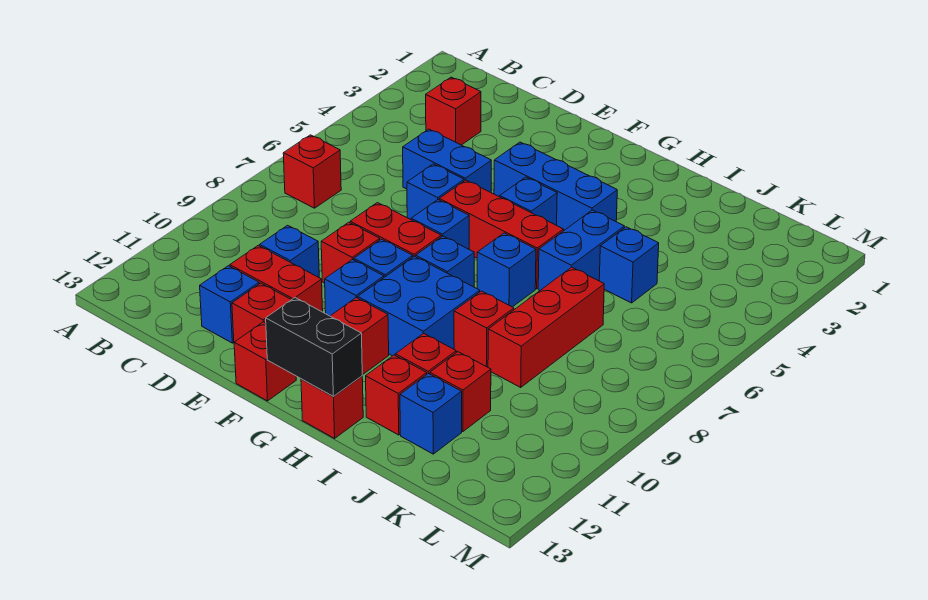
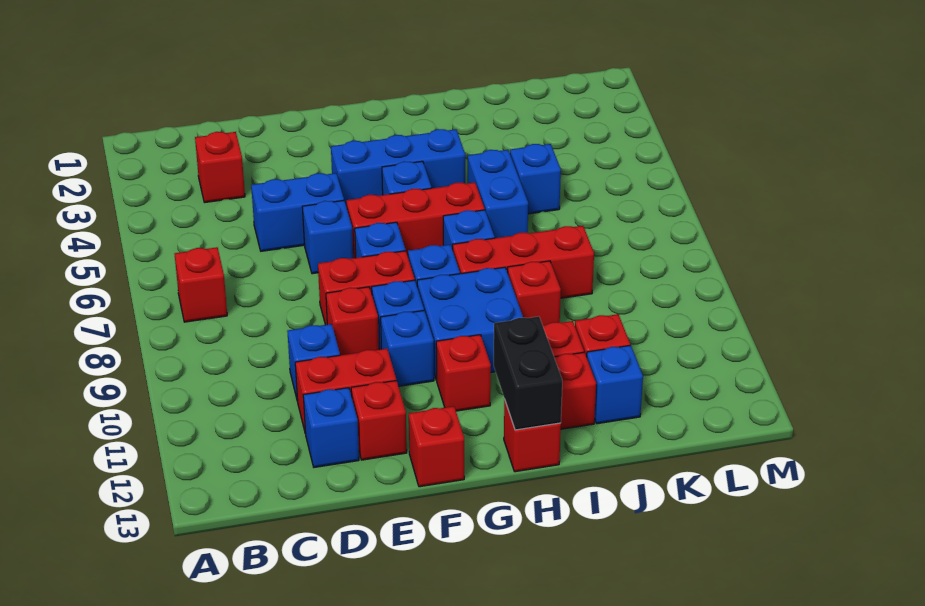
black brick G13:H13 level 2 -> black brick H12:H13 level 2
red brick J7:J9 level 1 -> red brick H8:J8 level 1

